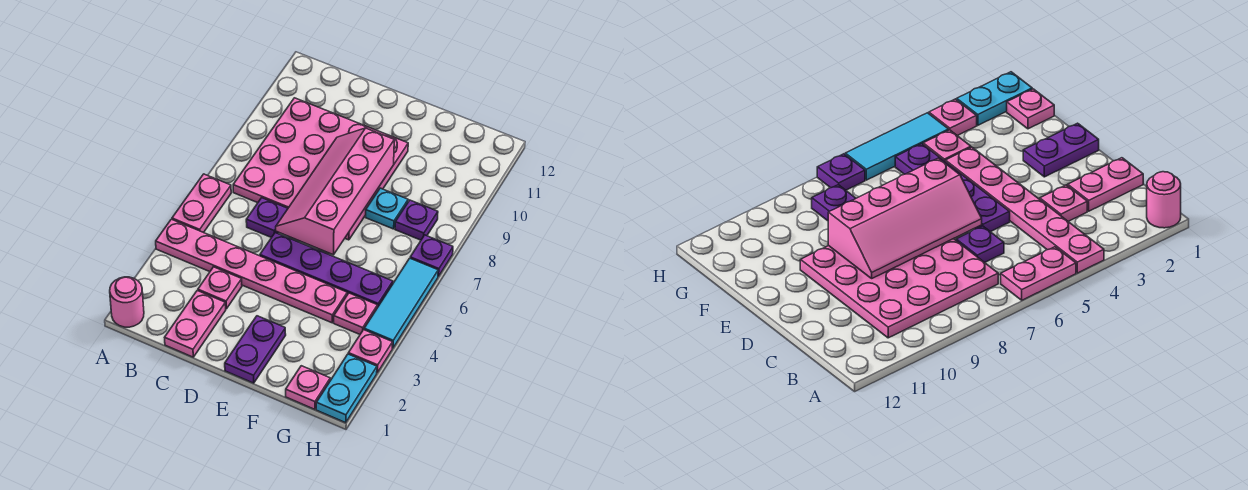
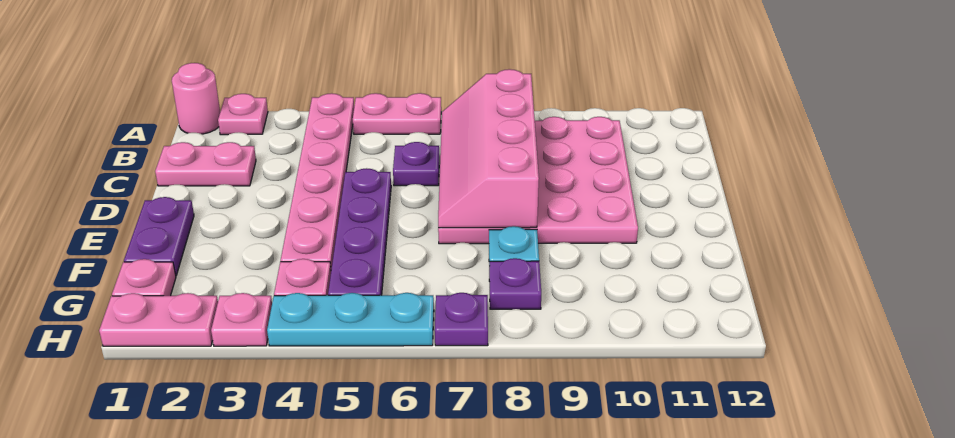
pink plate C3 level 1 -> pink plate A2 level 1
pink slope D6:E9 level 2 top E -> pink slope B7:E8 level 2 top 8
purple plate E1:E2 level 1 -> purple plate E1:F1 level 1
cyan plate H1:H2 level 1 -> pink plate H1:H2 level 1
cyan tile H4:H6 level 1 -> cyan plate H4:H6 level 1

